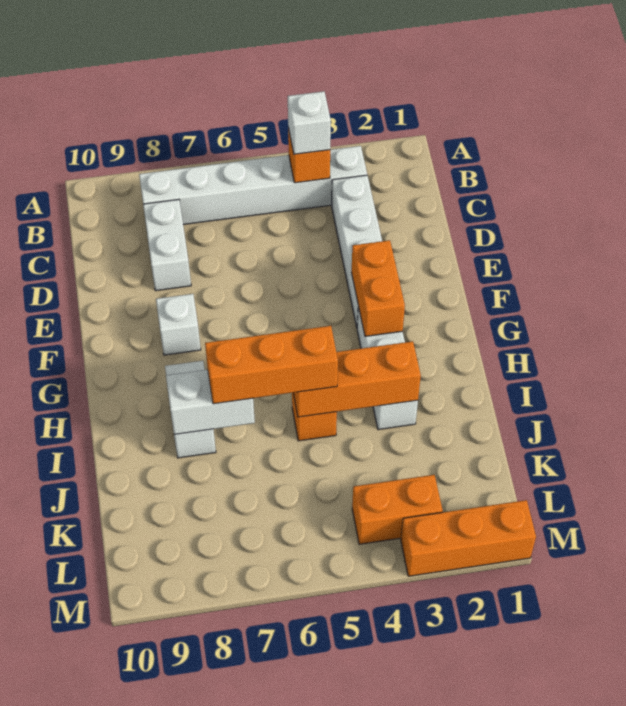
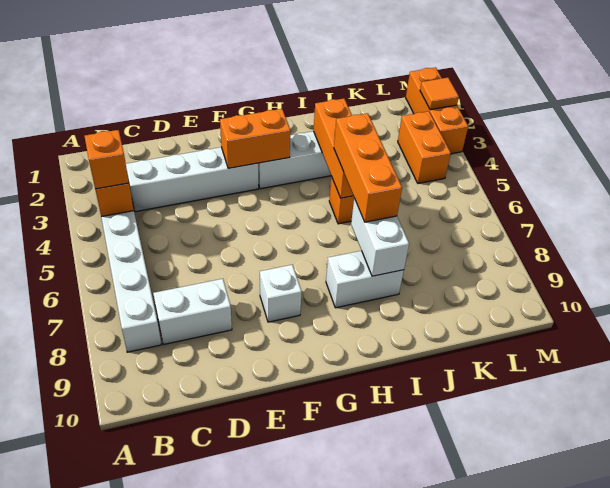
white brick B4 level 3 -> orange brick B4 level 3
none -> orange tile M2 level 2

